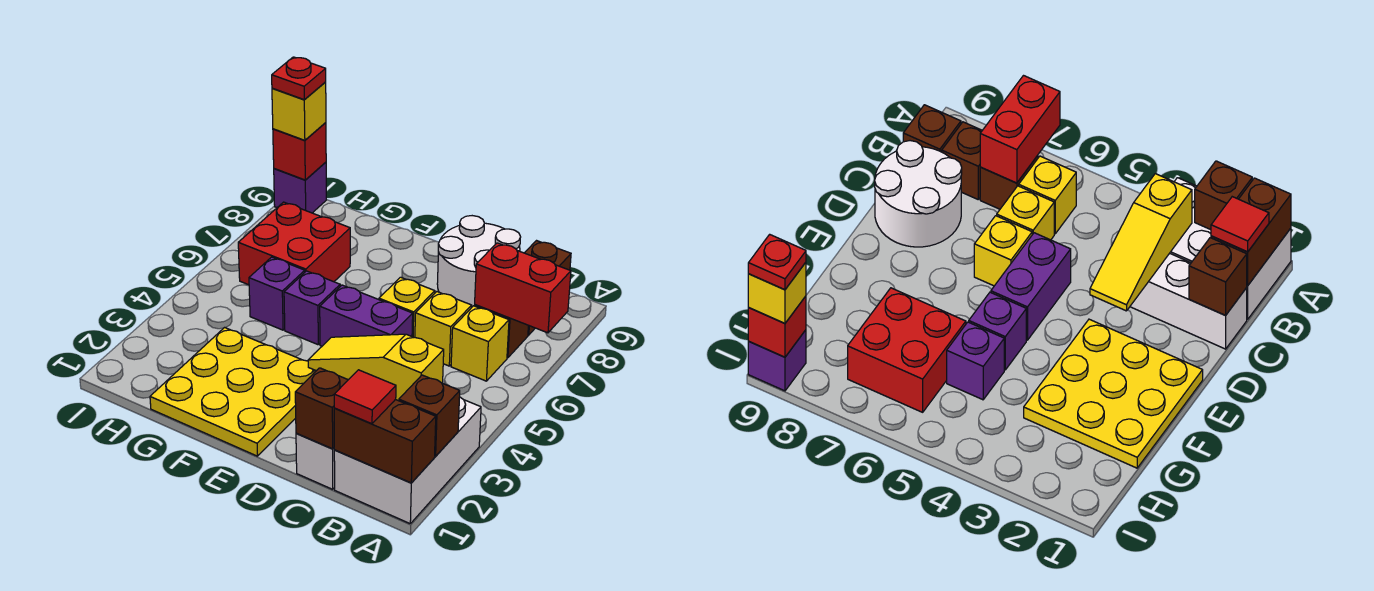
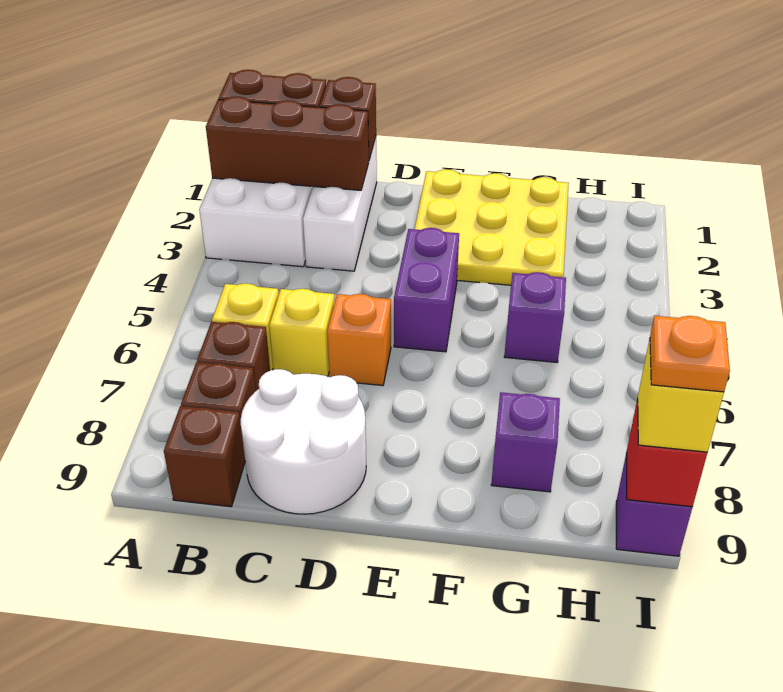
brown brick A2 level 2 -> brown brick A2:C2 level 2
red brick A7:B7 level 2 -> none
red tile B1 level 3 -> none
yellow slope B3:D3 level 2 top B -> none
purple brick D5:E5 level 1 -> purple brick E4:E5 level 1
yellow brick D6 level 1 -> orange brick D6 level 1
purple brick F5 level 1 -> purple brick G8 level 1
red brick G6:H7 level 1 -> none
red plate I9 level 4 -> orange plate I9 level 4

